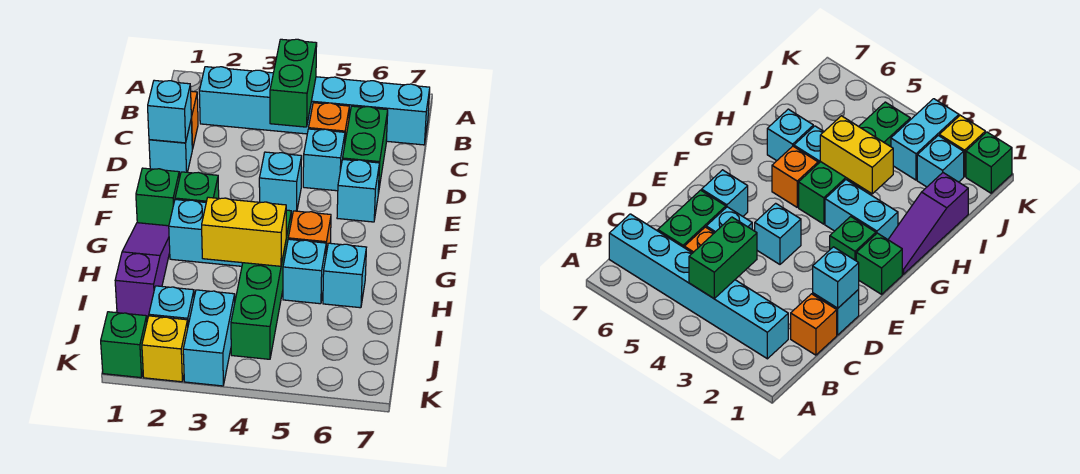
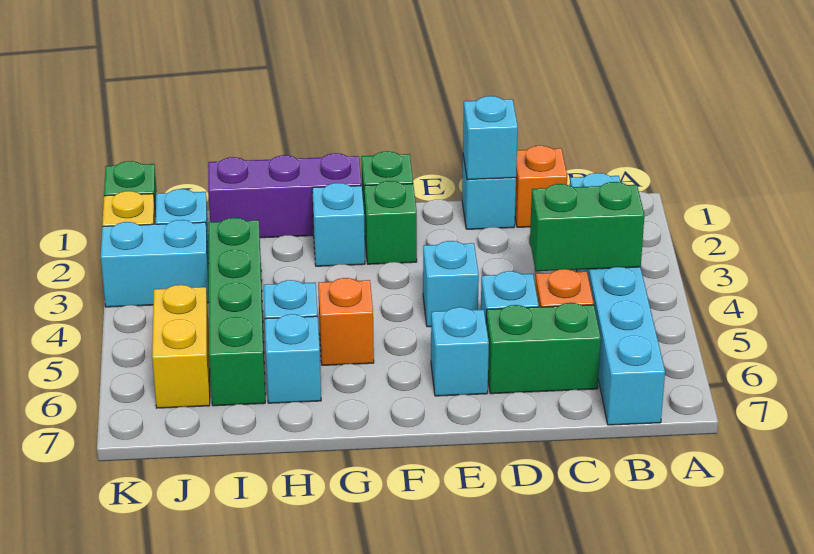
purple slope G1:I1 level 1 top I -> purple brick G1:I1 level 1
cyan brick G2:G3 level 1 -> cyan brick G2 level 1
green brick G4:J4 level 1 -> green brick I3:I6 level 1
yellow brick H3:H4 level 2 -> yellow brick J5:J6 level 1

